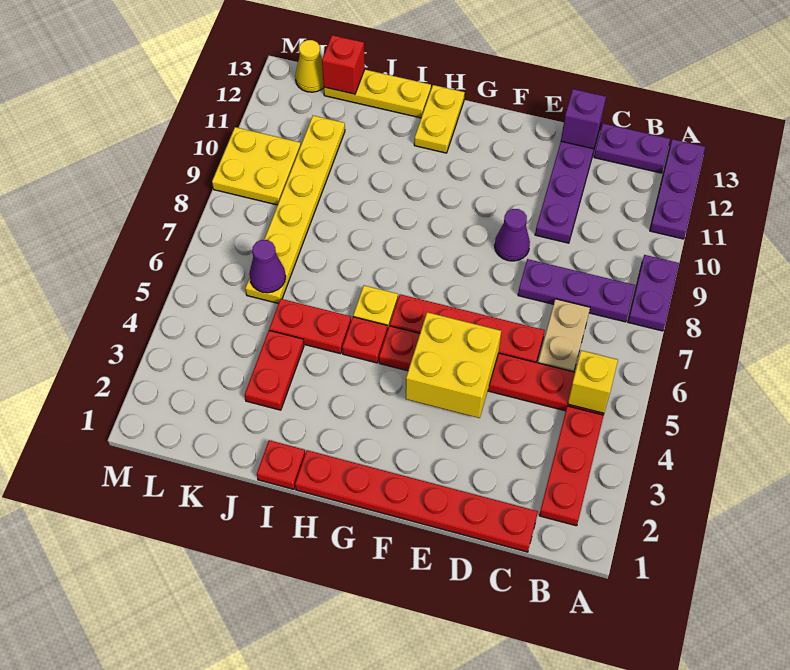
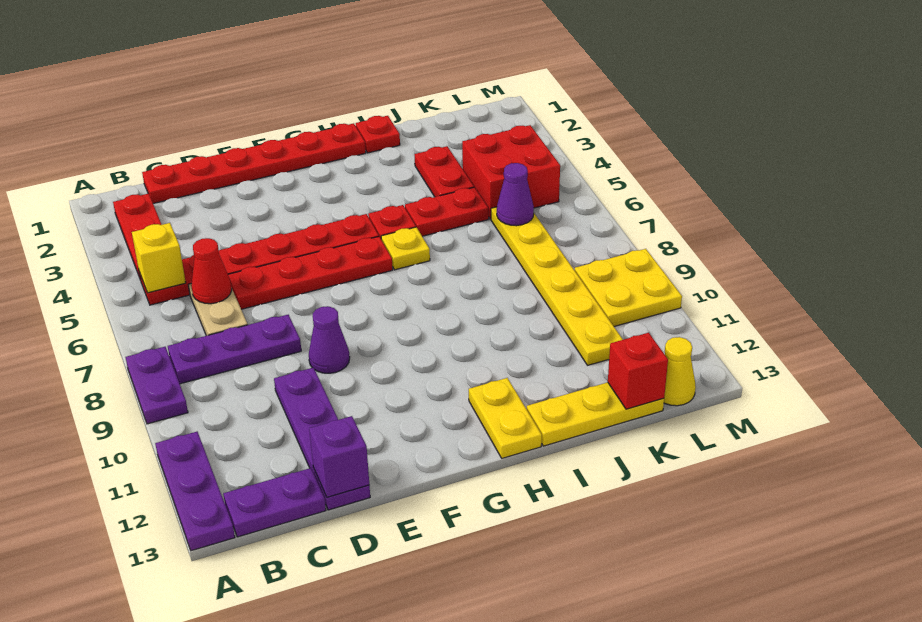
none -> red cone C6 level 2
yellow brick E4:F5 level 2 -> none
none -> red brick K4:L5 level 1

